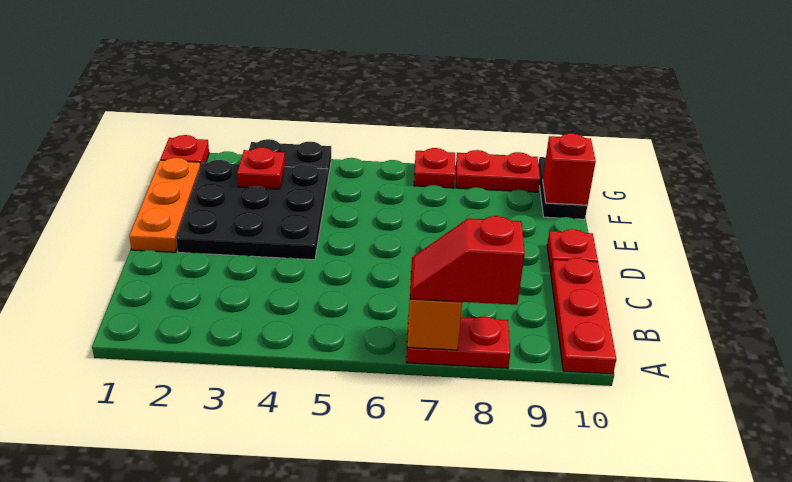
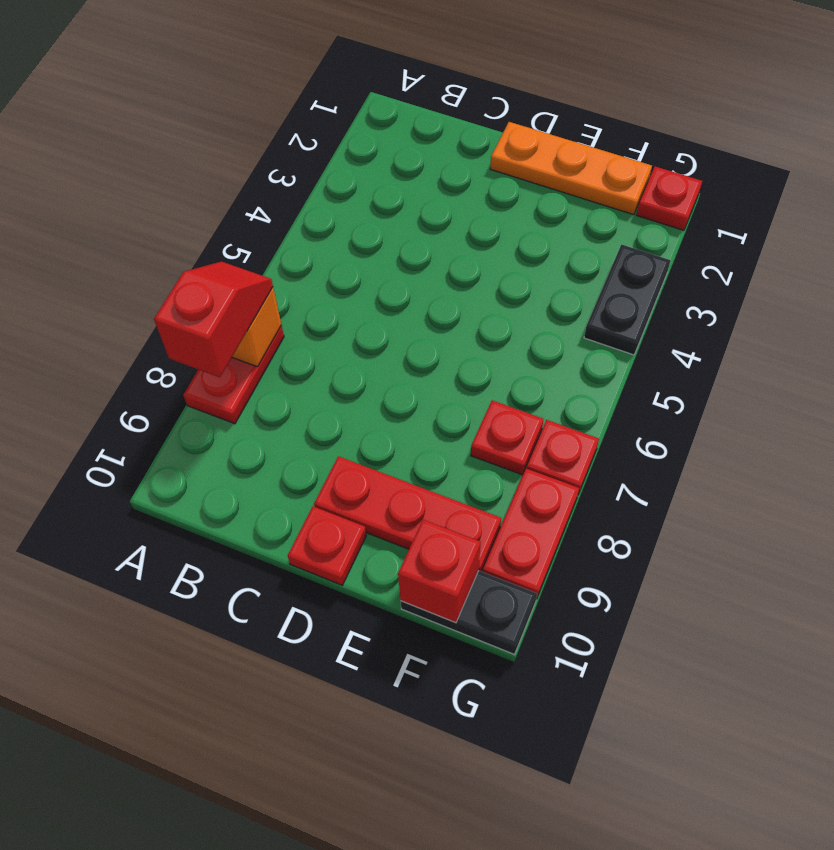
red plate A10:C10 level 1 -> red plate D9:F9 level 1
black plate D2:F4 level 1 -> none
red plate F3 level 2 -> red plate F7 level 1

